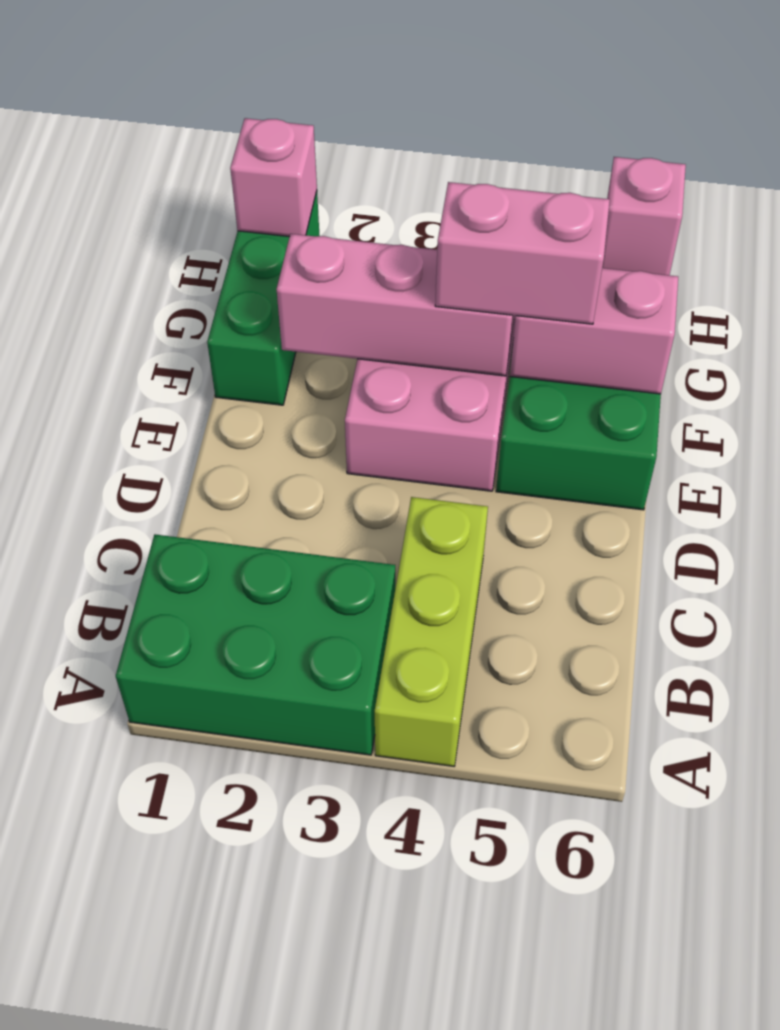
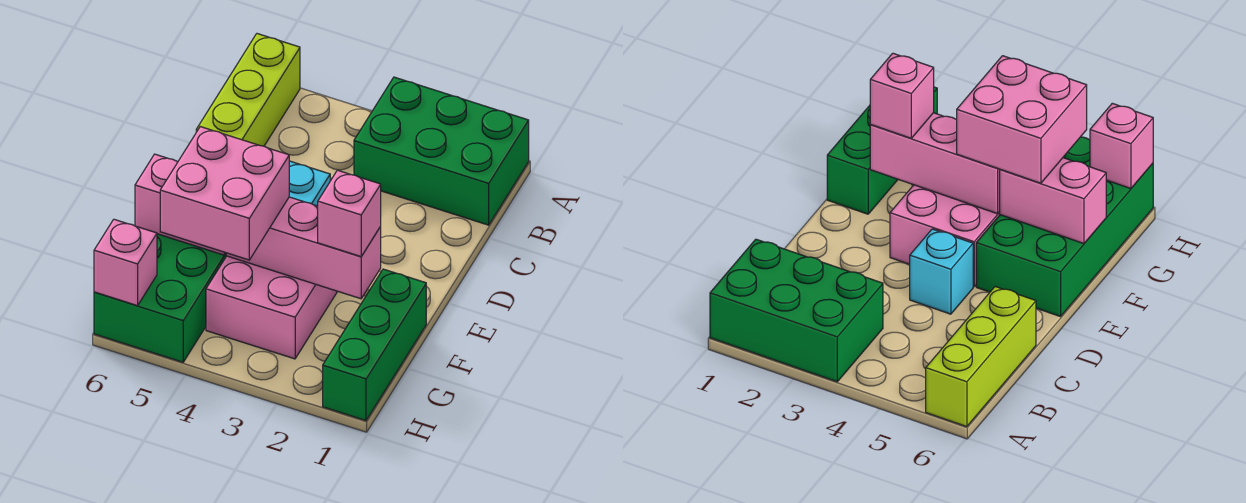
lime brick A4:C4 level 1 -> lime brick A6:C6 level 1
none -> cyan brick D4 level 1
pink brick F4:F5 level 3 -> pink brick F4:G5 level 3
pink brick H1 level 2 -> pink brick F2 level 3

